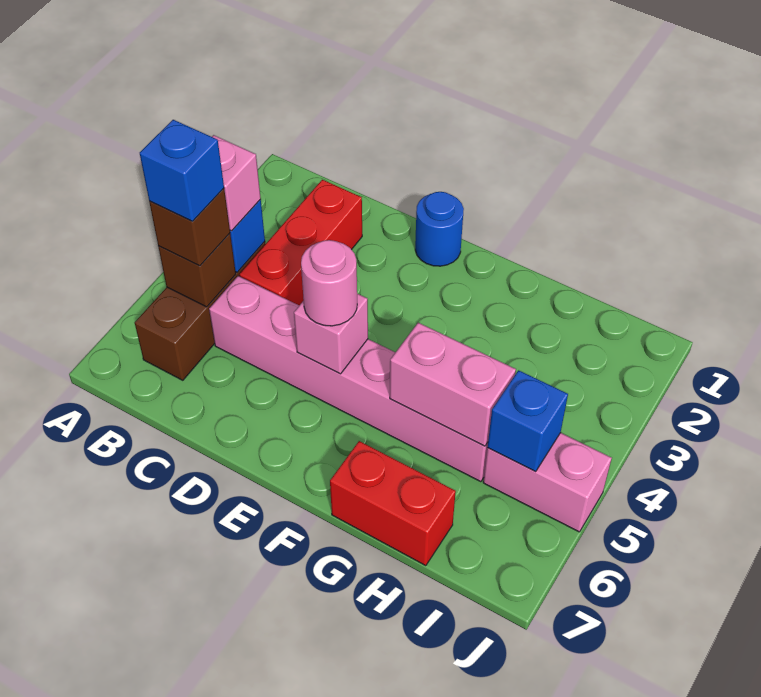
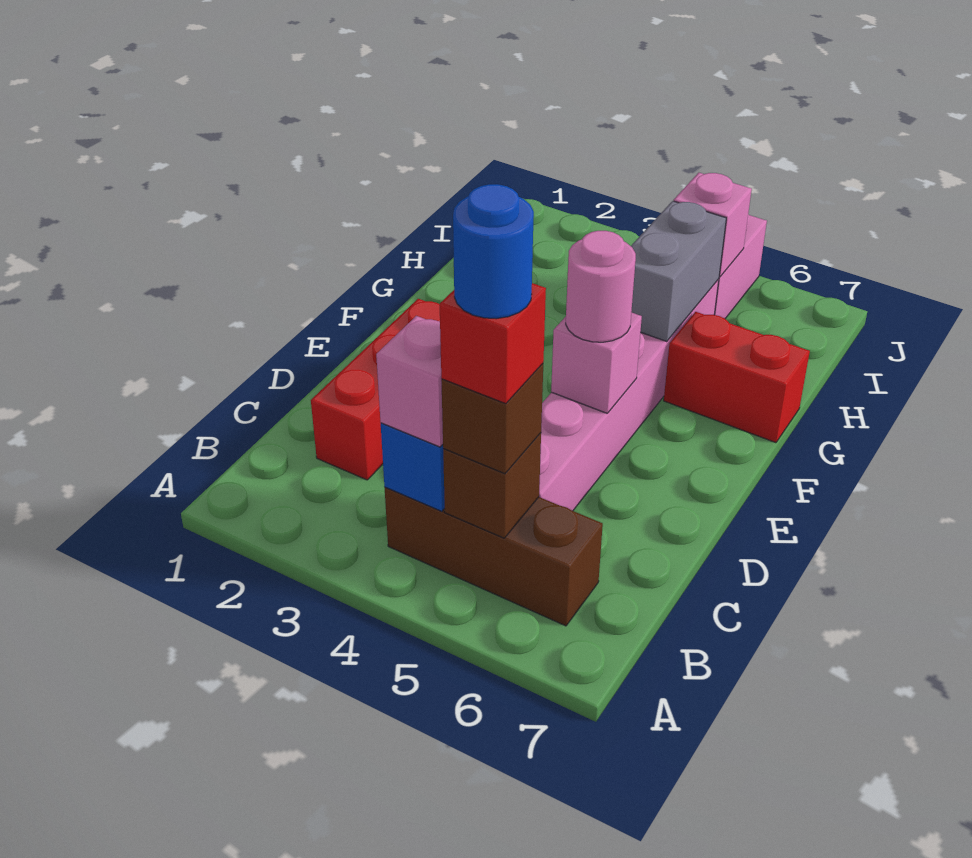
blue brick B5 level 4 -> red brick B5 level 4
red brick C2:C4 level 1 -> red brick C2:E2 level 1
blue round brick E1 level 1 -> blue round brick B5 level 5
pink brick G5:H5 level 2 -> grey brick G5:H5 level 2
red brick G7:H7 level 1 -> red brick G6:G7 level 1
blue brick I5 level 2 -> pink brick I5 level 2

